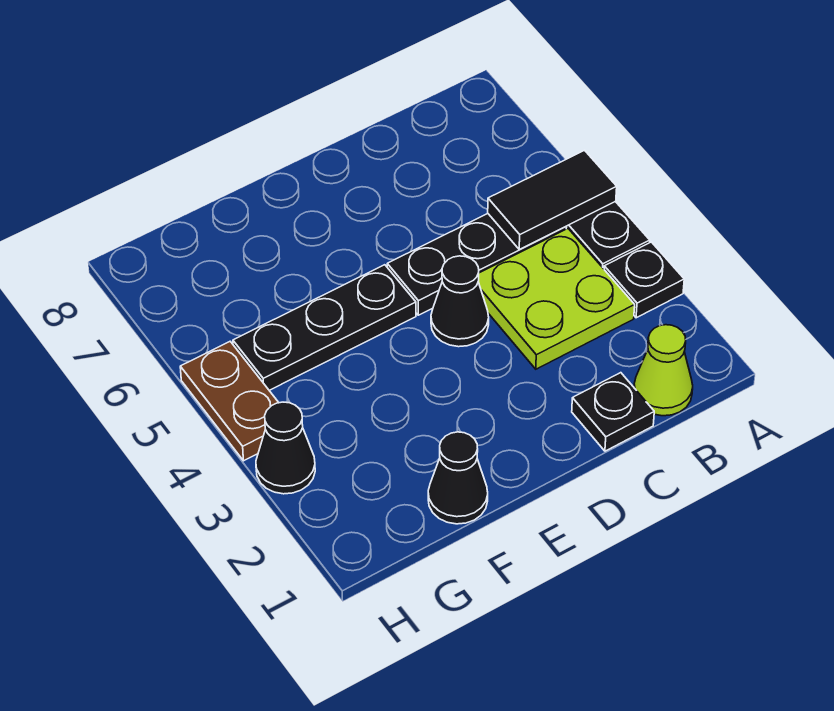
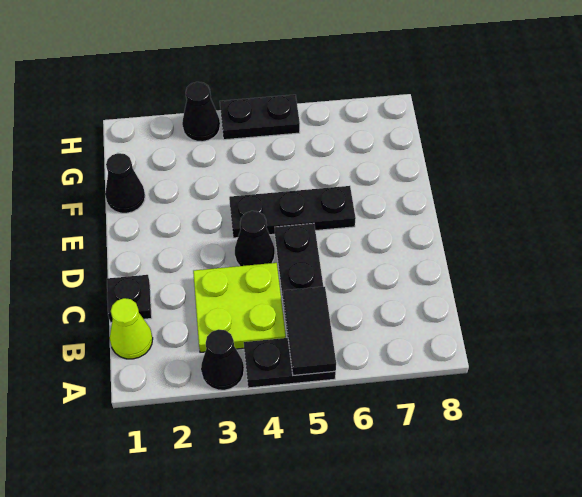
black plate A3 level 1 -> black cone A3 level 1
black plate E5:G5 level 1 -> black plate E4:E6 level 1
brown plate H4:H5 level 1 -> black plate H4:H5 level 1

